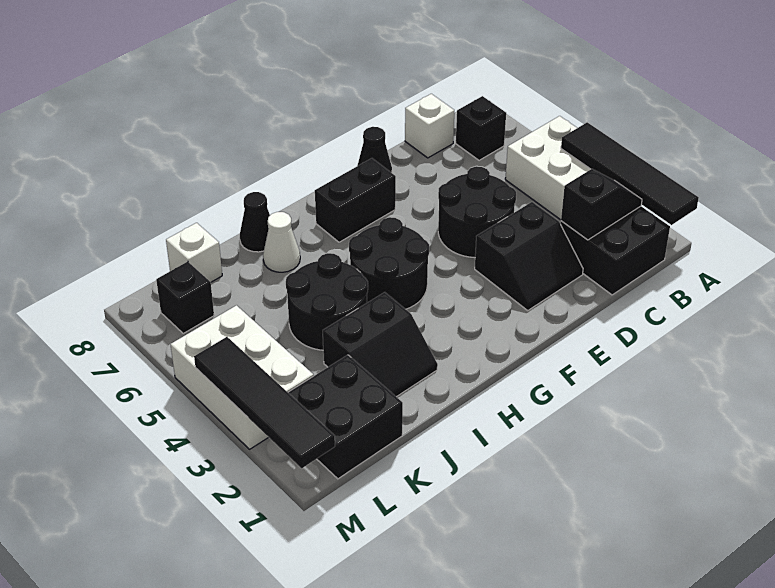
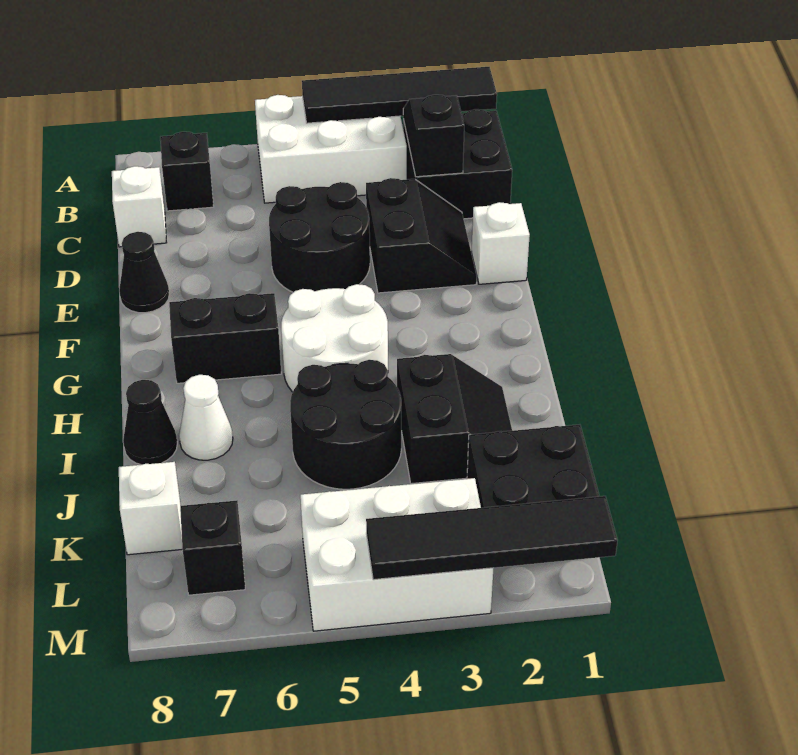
none -> white brick E1 level 1
black brick F7:G7 level 1 -> black brick G6:G7 level 1
black round brick G4:H5 level 1 -> white round brick G4:H5 level 1

